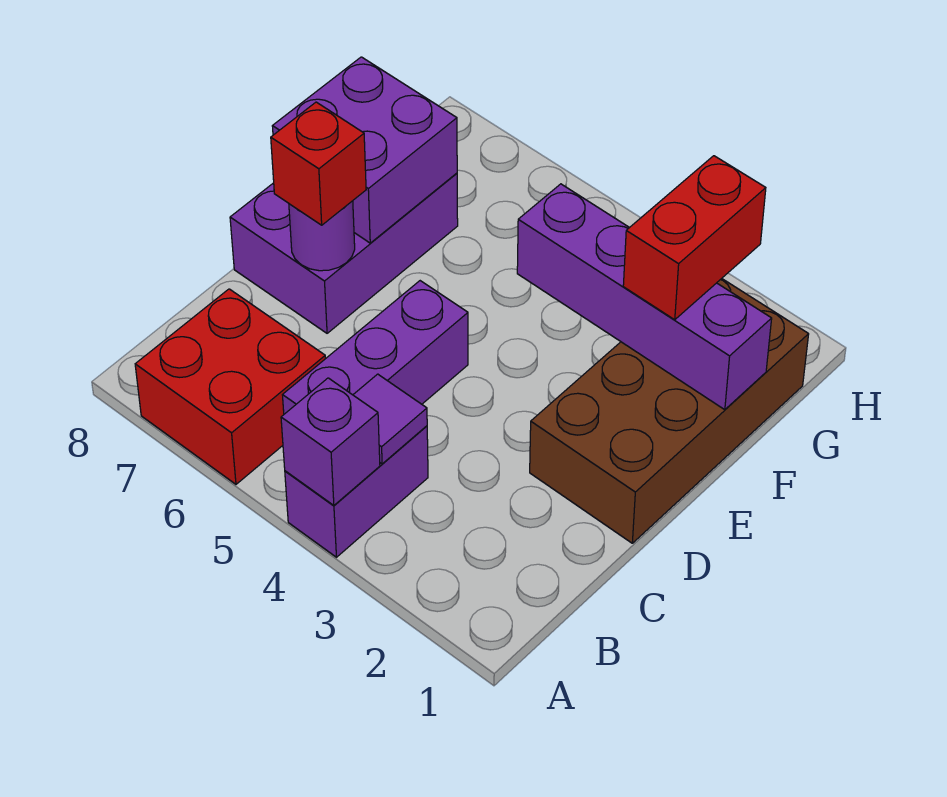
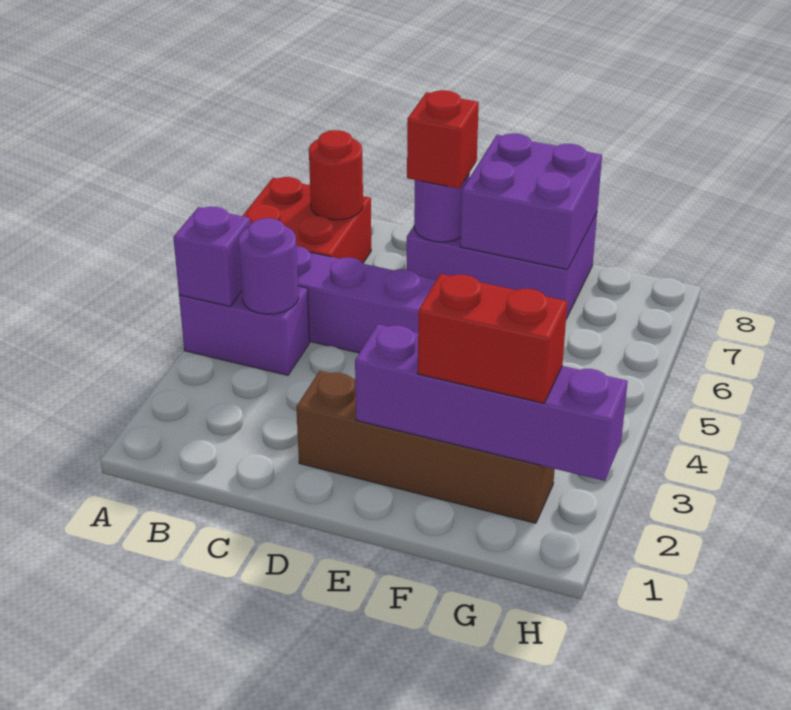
purple tile B4 level 2 -> purple round brick B4 level 2
none -> red round brick B7 level 2
brown brick D1:G2 level 1 -> brown brick D2:G2 level 1
purple brick F1:F4 level 2 -> purple brick E2:H2 level 2

